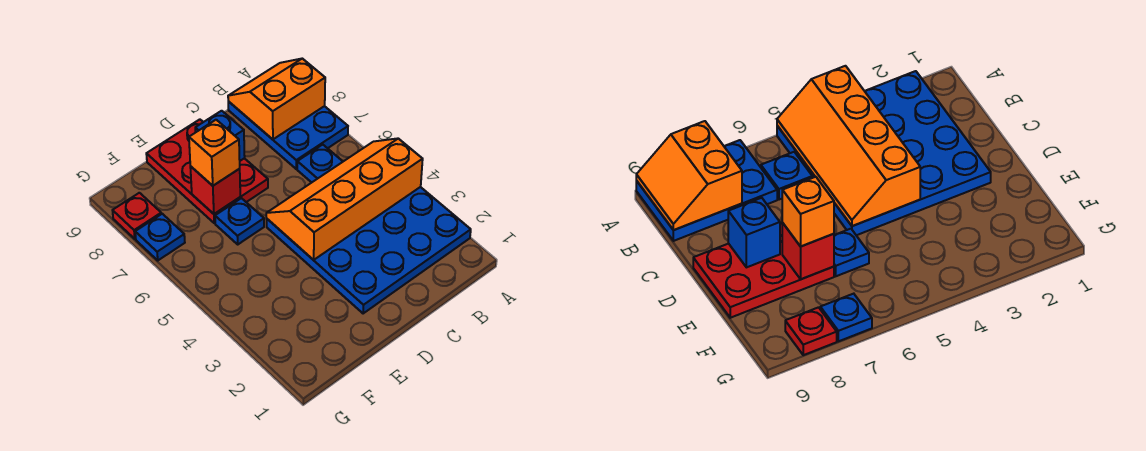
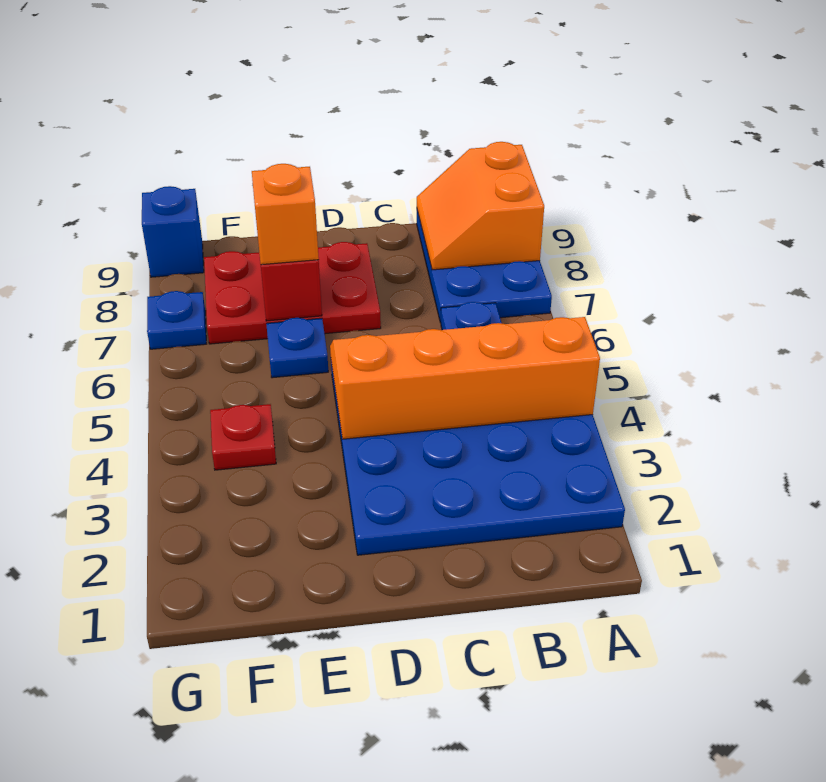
orange slope A8:B9 level 2 top 8 -> orange slope A8:B9 level 2 top A
red plate D7:E9 level 1 -> red plate D7:F8 level 1
blue brick D8 level 2 -> blue brick G9 level 1
red plate G8 level 1 -> red plate F4 level 1

